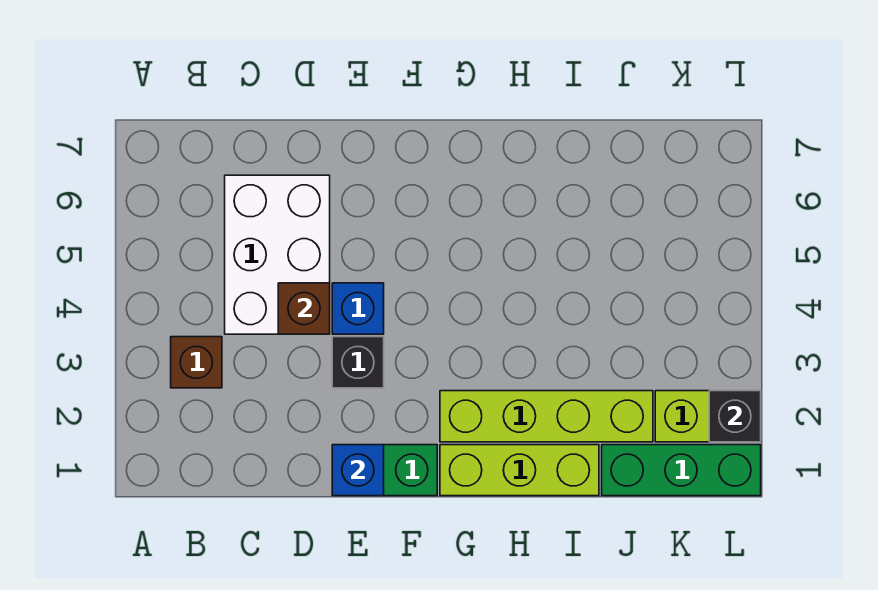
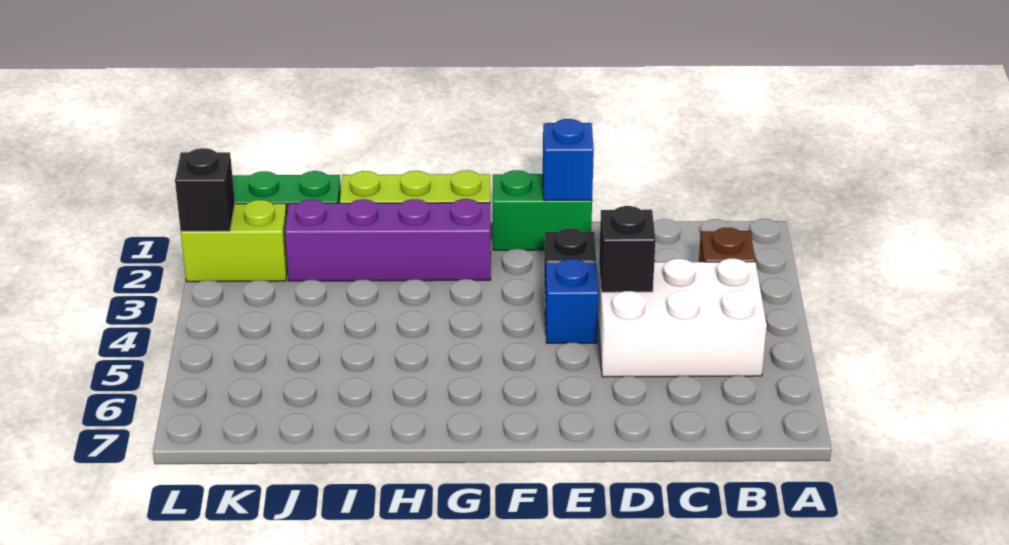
white brick C4:D6 level 1 -> white brick B4:D5 level 1
brown brick D4 level 2 -> black brick D4 level 2
lime brick G2:J2 level 1 -> purple brick G2:J2 level 1

